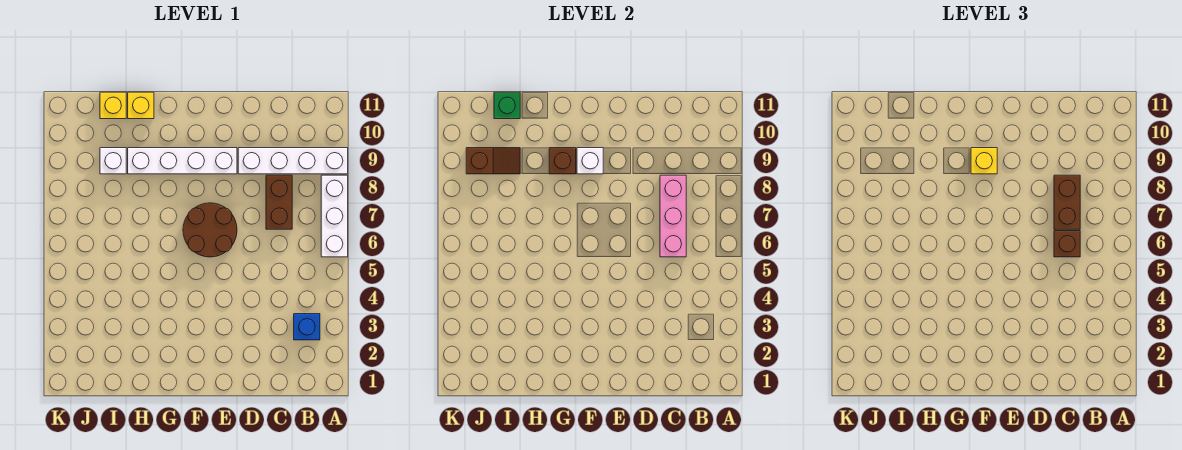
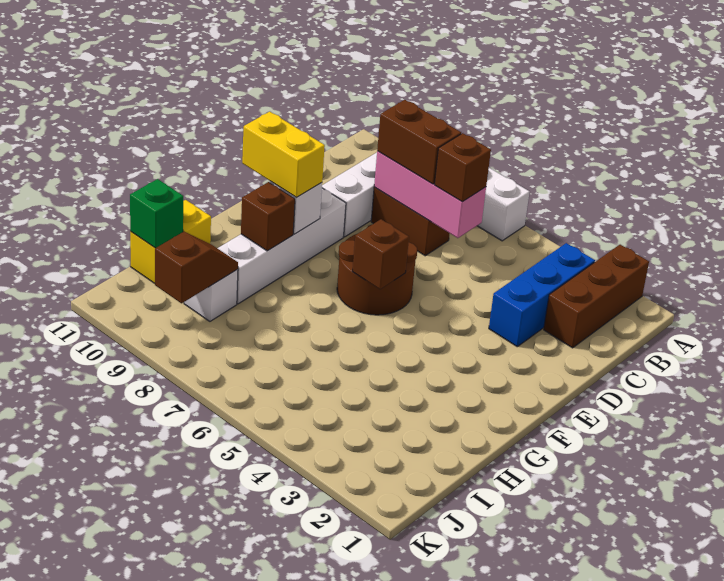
none -> brown brick A2:C2 level 1
blue brick B3 level 1 -> blue brick B3:D3 level 1
none -> brown brick F6 level 2
yellow brick F9 level 3 -> yellow brick F9:F10 level 3

